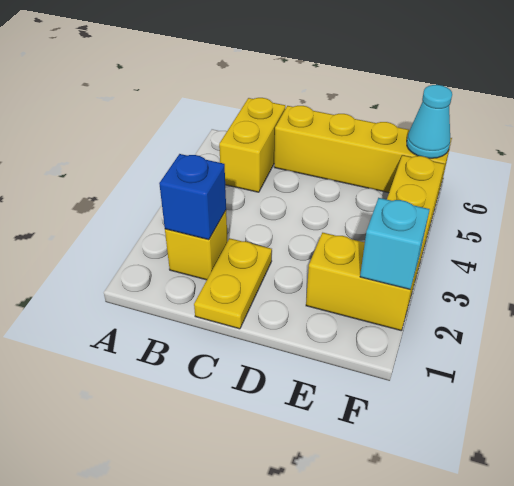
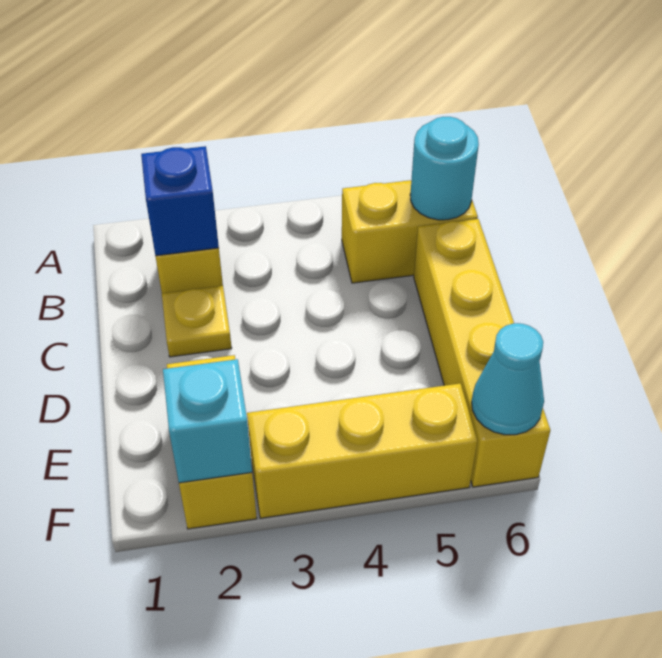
none -> cyan round brick B6 level 2
yellow plate C1:C2 level 1 -> yellow plate C2 level 1

